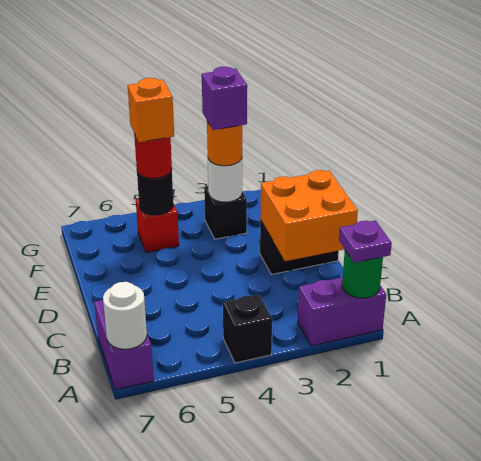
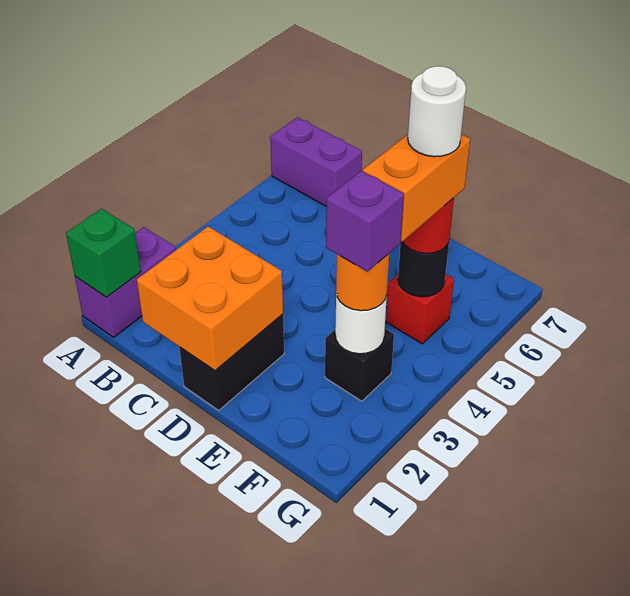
green round brick A1 level 2 -> green brick A1 level 2
purple plate A1 level 3 -> none
black brick A4 level 1 -> none
white round brick A7 level 2 -> white round brick F5 level 5
orange brick F5 level 4 -> orange brick F4:F5 level 4

